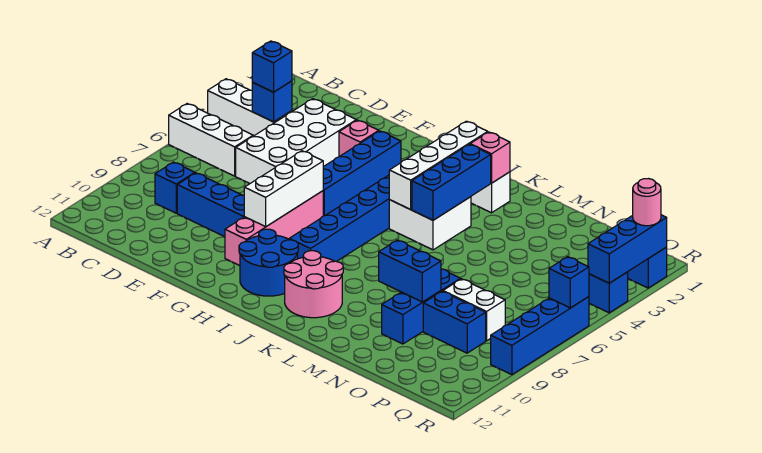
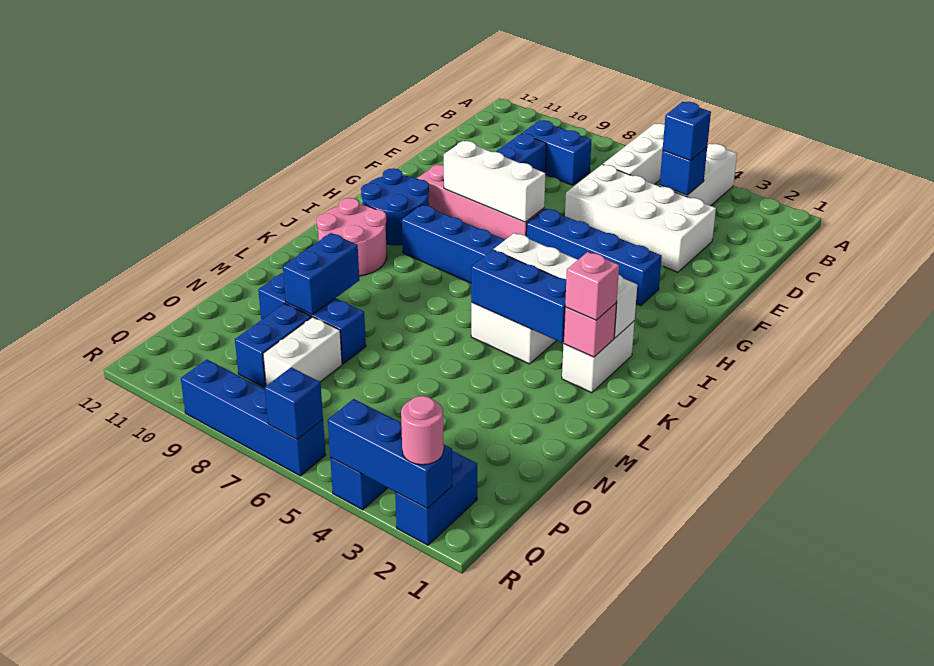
blue brick C9 level 1 -> blue brick C8:C9 level 1
pink brick F3 level 1 -> pink brick K2 level 3

